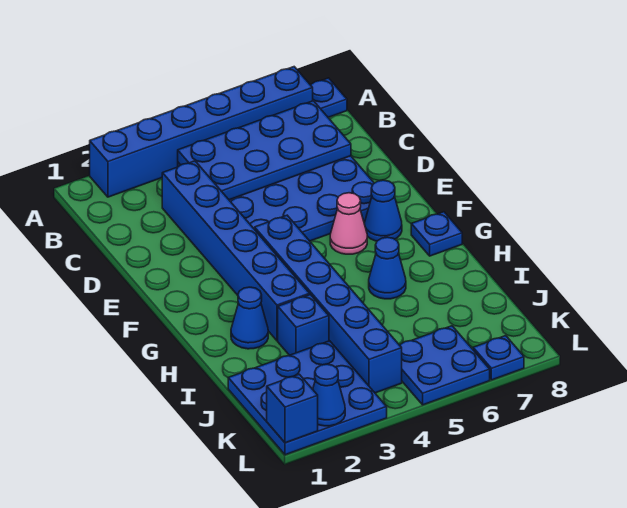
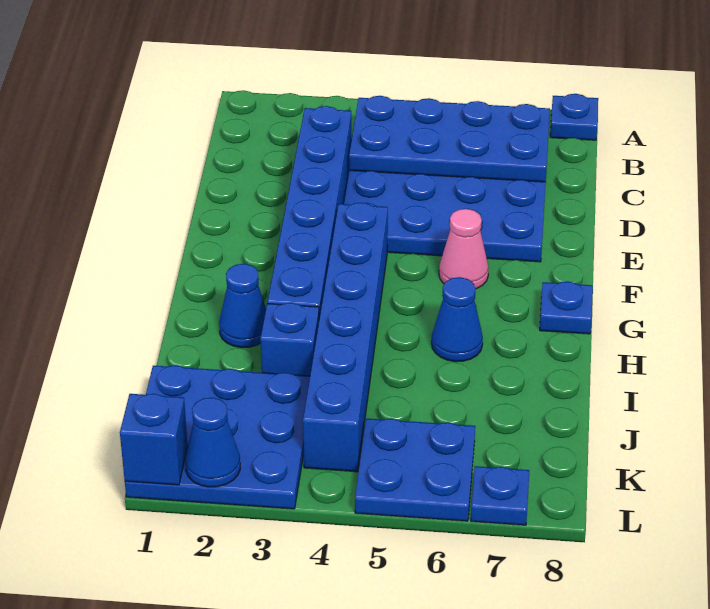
blue brick A2:A7 level 1 -> none
blue cone F7 level 1 -> none

